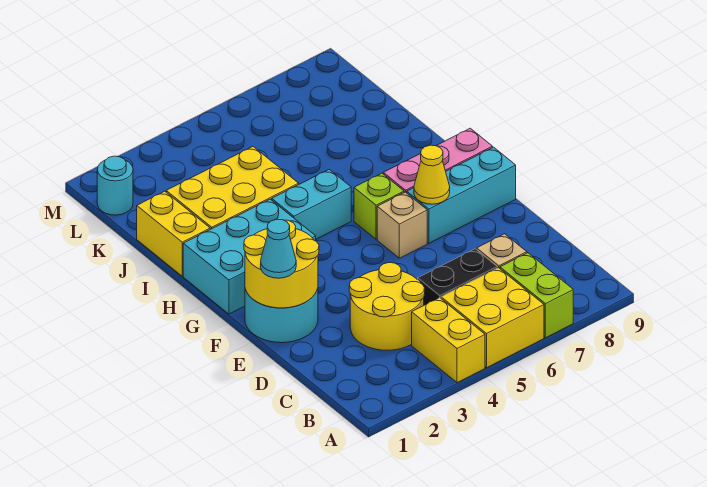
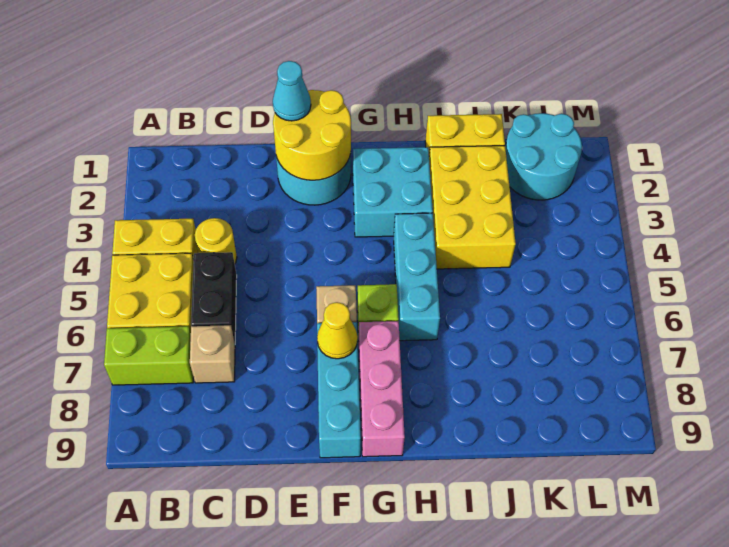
yellow round brick C3:D4 level 1 -> yellow round brick C4 level 1
cyan brick G1:H3 level 1 -> cyan brick G2:H3 level 1
cyan brick H4:H5 level 1 -> cyan brick H4:H6 level 1
cyan round brick L1 level 1 -> cyan round brick K1:L2 level 1

